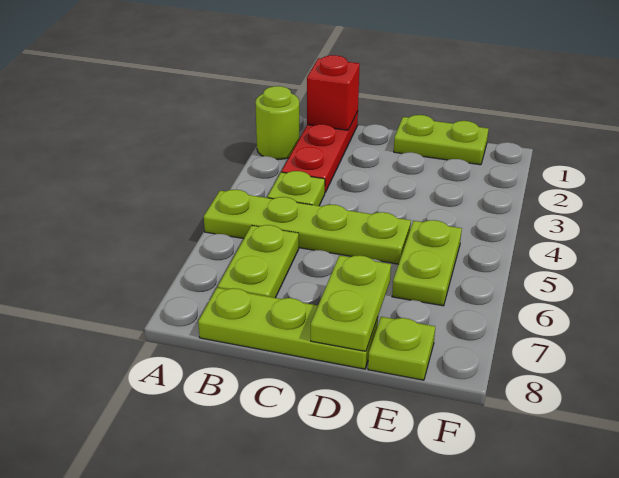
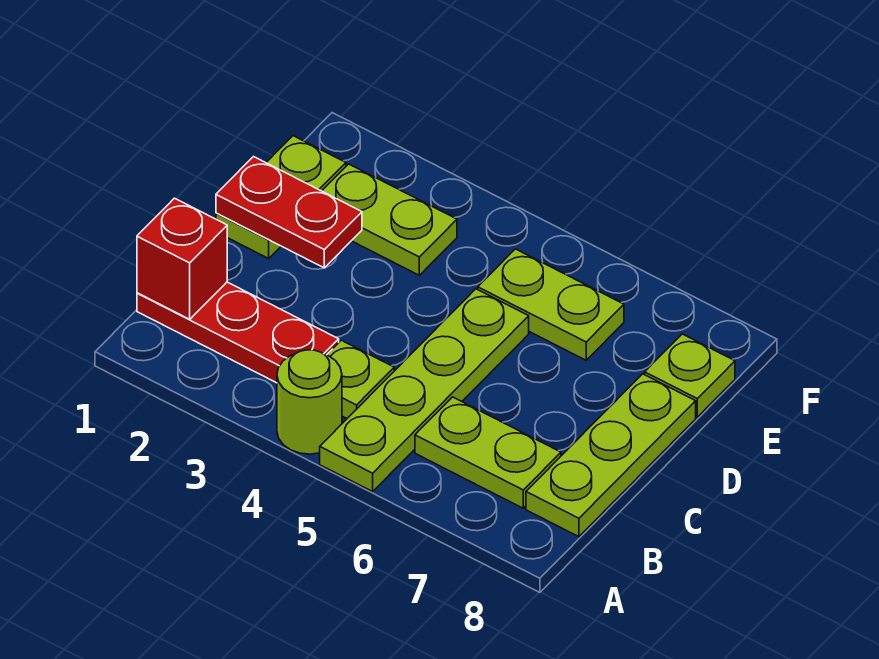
lime round brick A2 level 1 -> lime round brick A4 level 1
none -> red plate D1:D2 level 2
lime plate D7:D8 level 2 -> lime plate E2:E3 level 1

